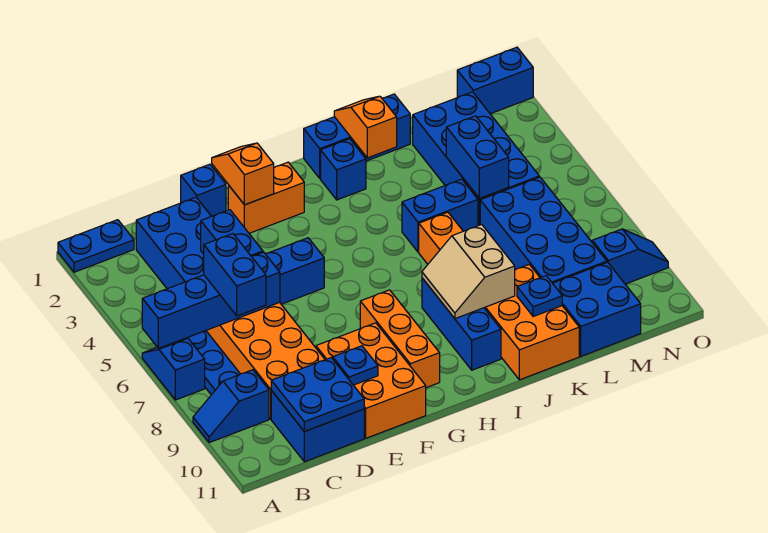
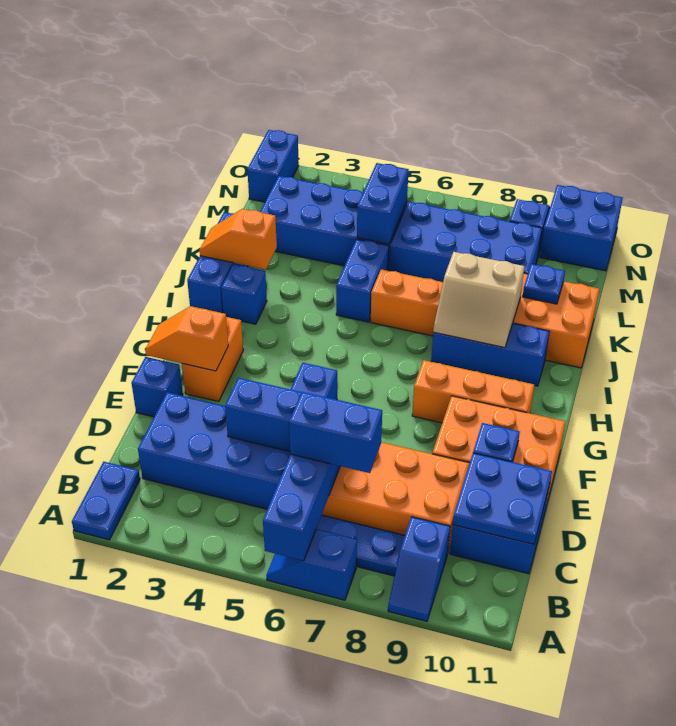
blue brick L4:L5 level 2 -> blue brick L5:M5 level 2
blue brick L10:M11 level 1 -> blue brick N10:O11 level 1

